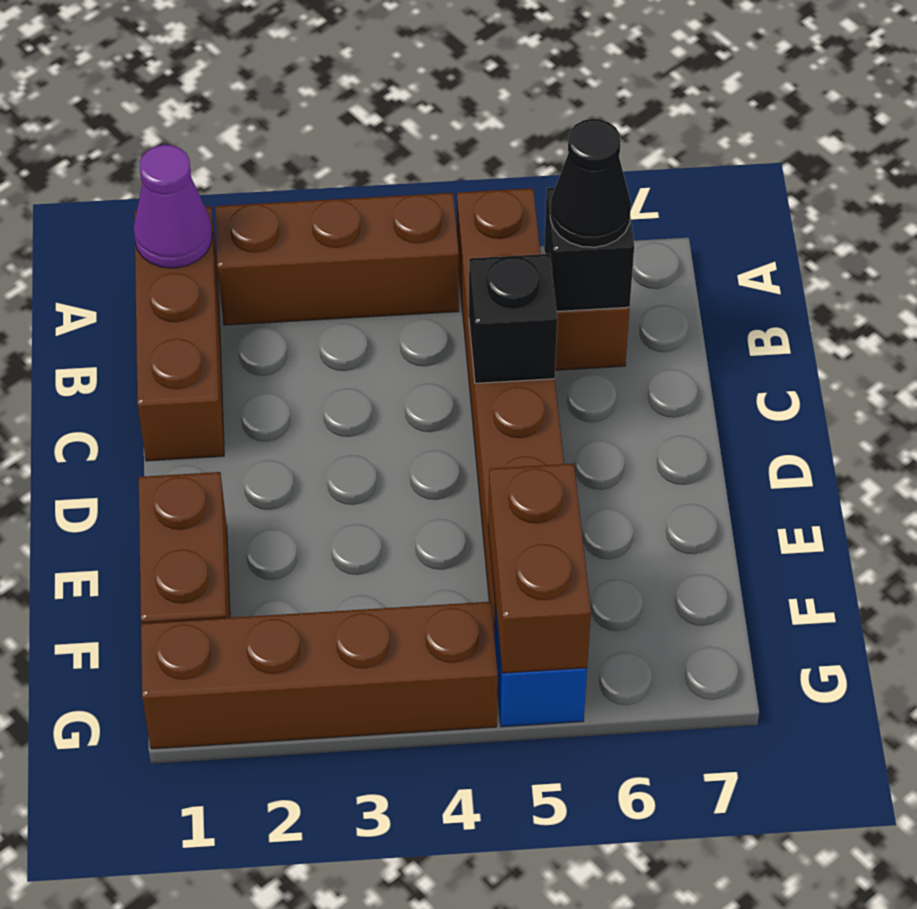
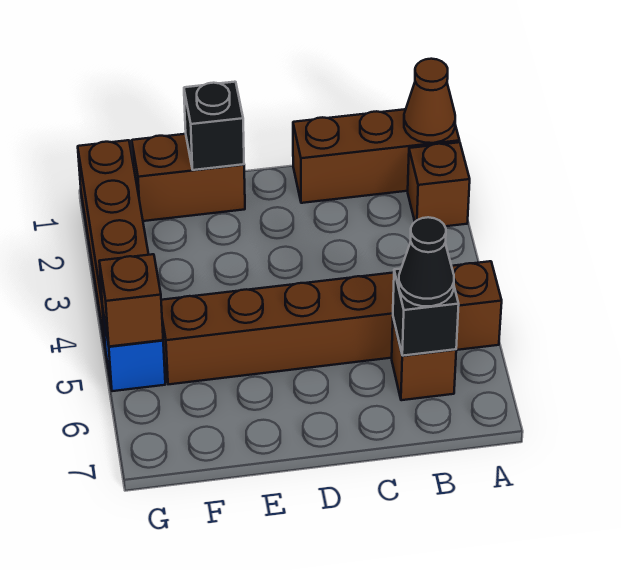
purple cone A1 level 2 -> brown cone A1 level 2
brown brick A2:A4 level 1 -> brown brick A2 level 1
black brick C5 level 2 -> black brick E1 level 2
brown brick F5:G5 level 2 -> brown brick G5 level 2

